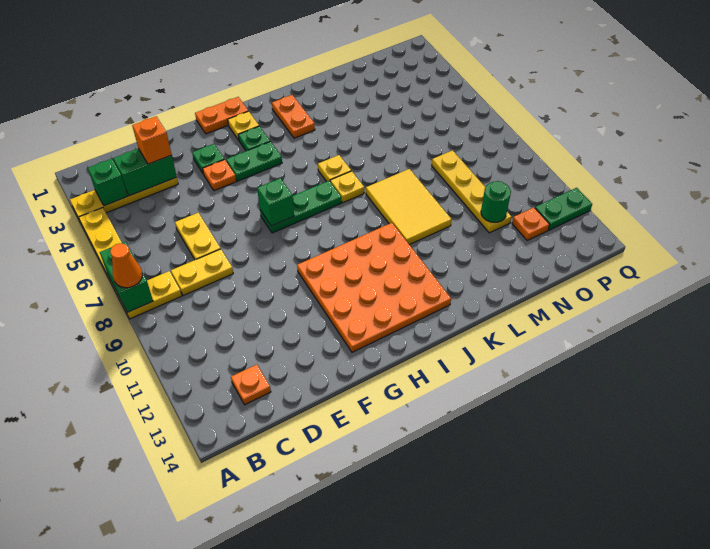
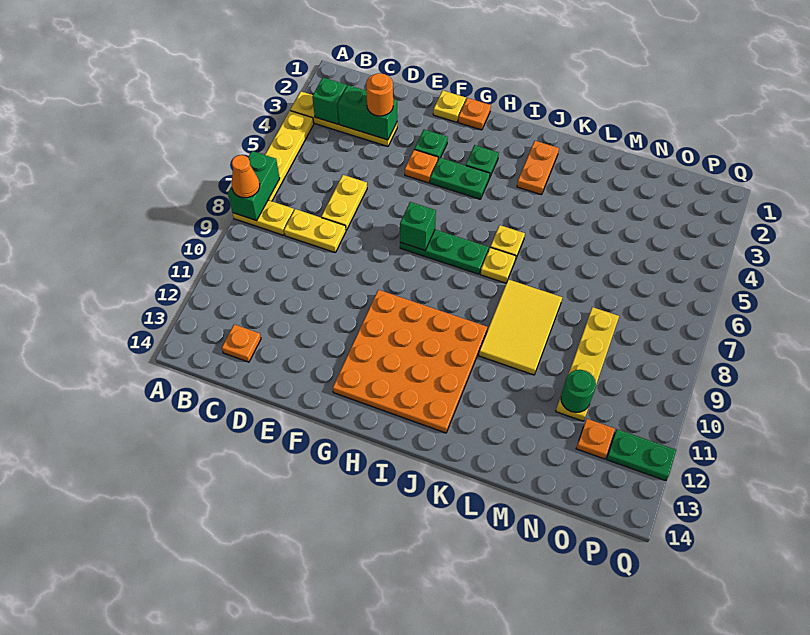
orange brick D3 level 3 -> orange round brick D3 level 3
orange plate G1:H1 level 1 -> orange plate G1 level 1
yellow plate H2 level 1 -> yellow plate F1 level 1

